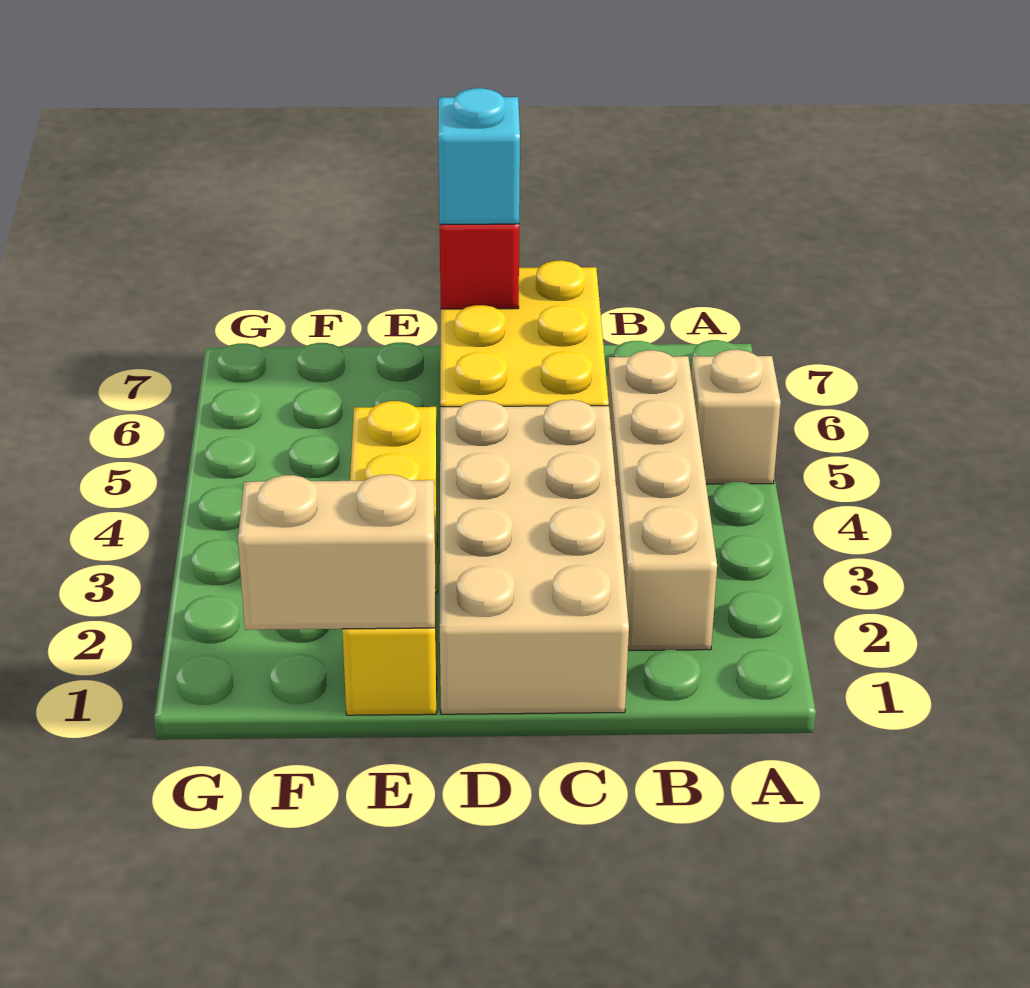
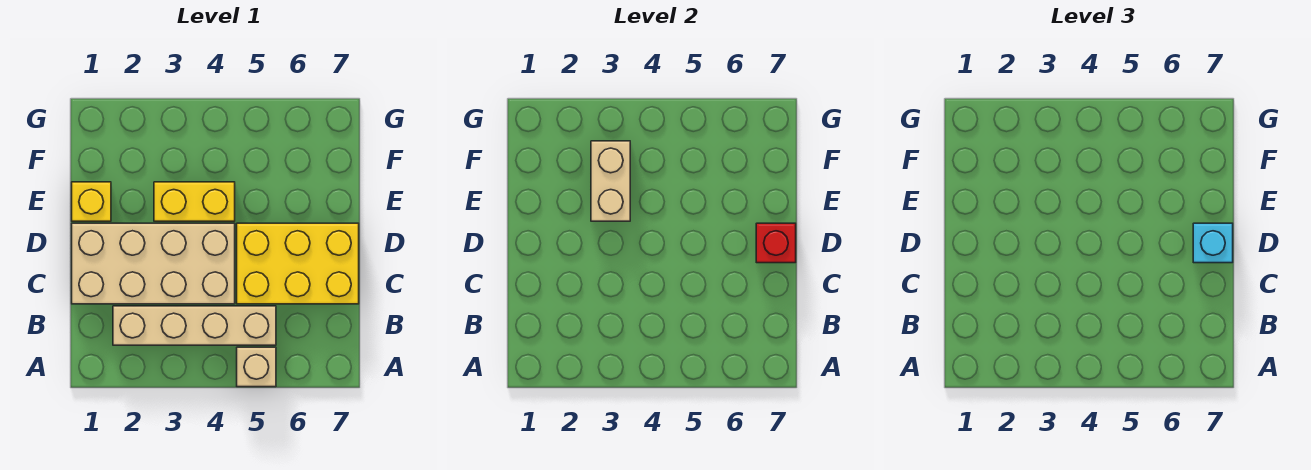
tan brick E1:F1 level 2 -> tan brick E3:F3 level 2

